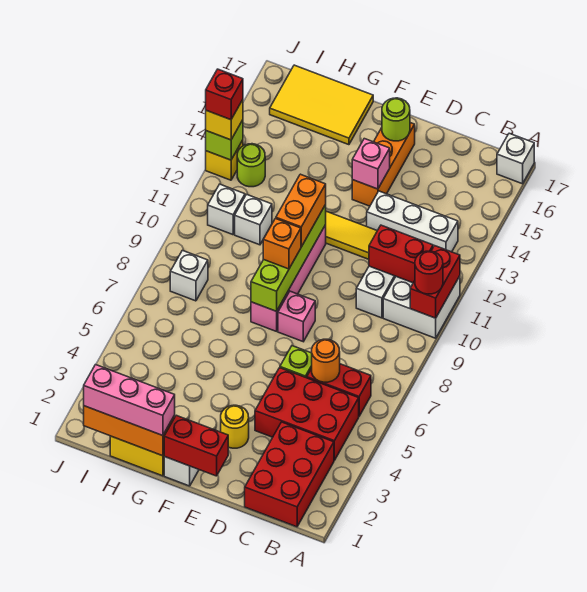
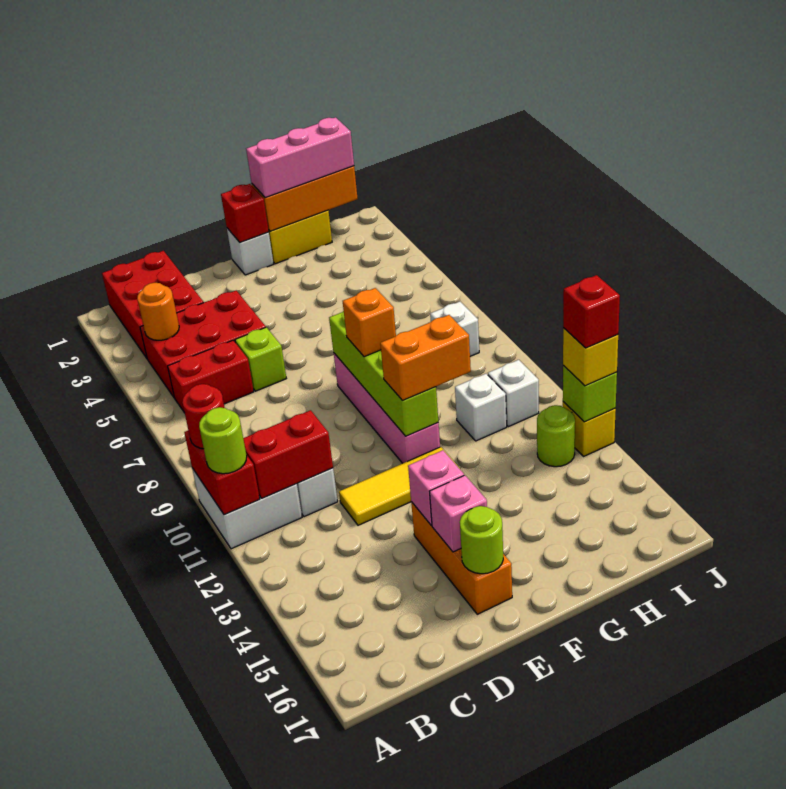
none -> lime round brick A11 level 3
white brick A17 level 1 -> none
white brick B13:D13 level 1 -> none
orange round brick C6 level 2 -> orange round brick B4 level 2
red brick E1:F1 level 2 -> red brick F1 level 2
yellow round brick E3 level 1 -> none
pink brick E8 level 1 -> pink brick E15 level 2
orange brick F10:F11 level 3 -> orange brick F11:G11 level 3
yellow tile G16:I17 level 1 -> none

